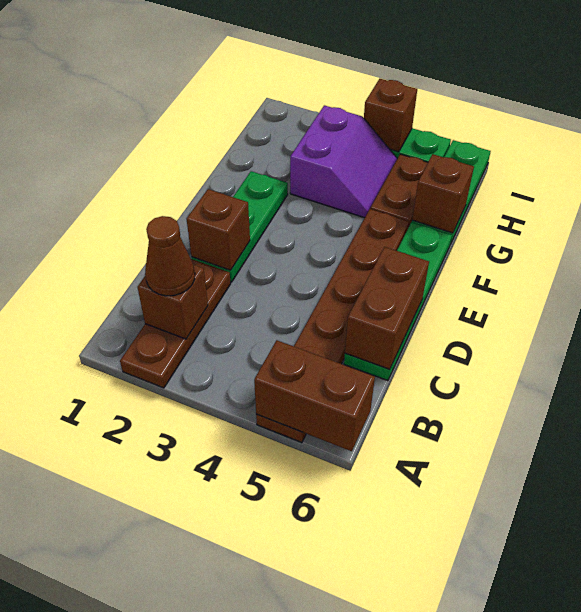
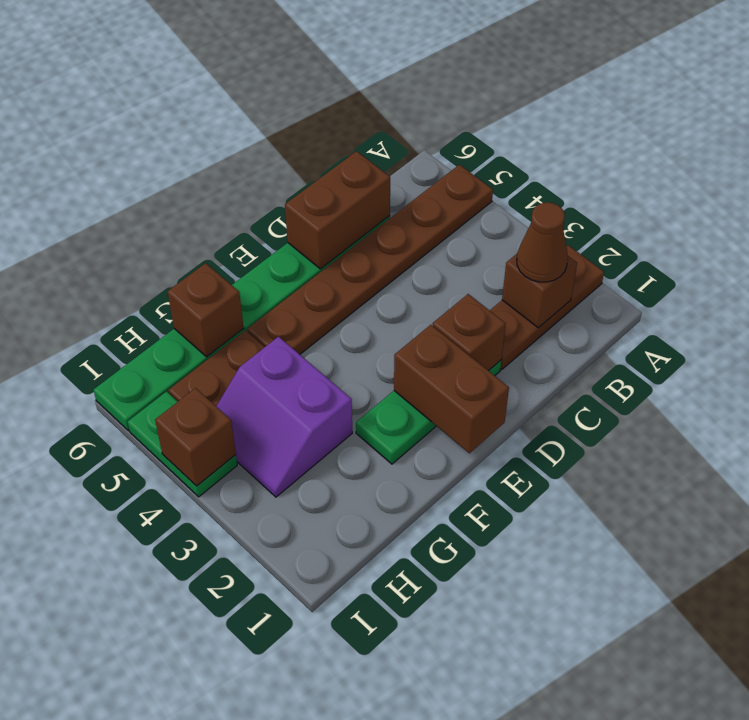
brown brick A5:A6 level 2 -> brown brick E1:E2 level 2
purple slope G3:H4 level 1 top 3 -> purple slope G3:H4 level 1 top G

